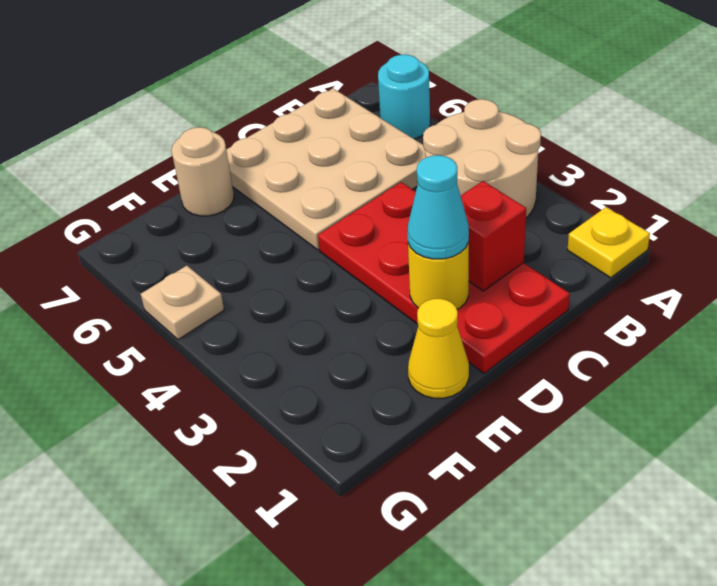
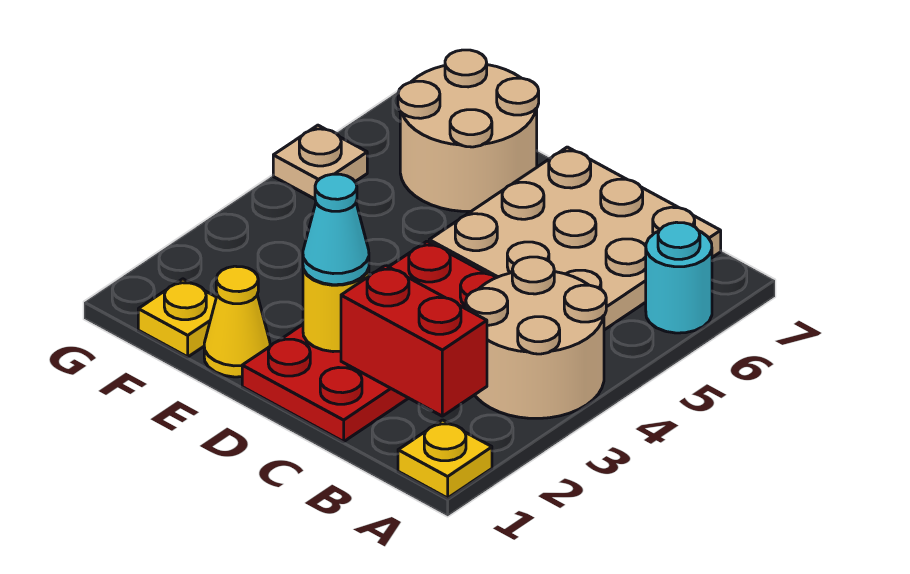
red brick C2 level 2 -> red brick B2:C2 level 2
tan round brick E7 level 1 -> tan round brick E6:F7 level 1
none -> yellow plate F1 level 1

